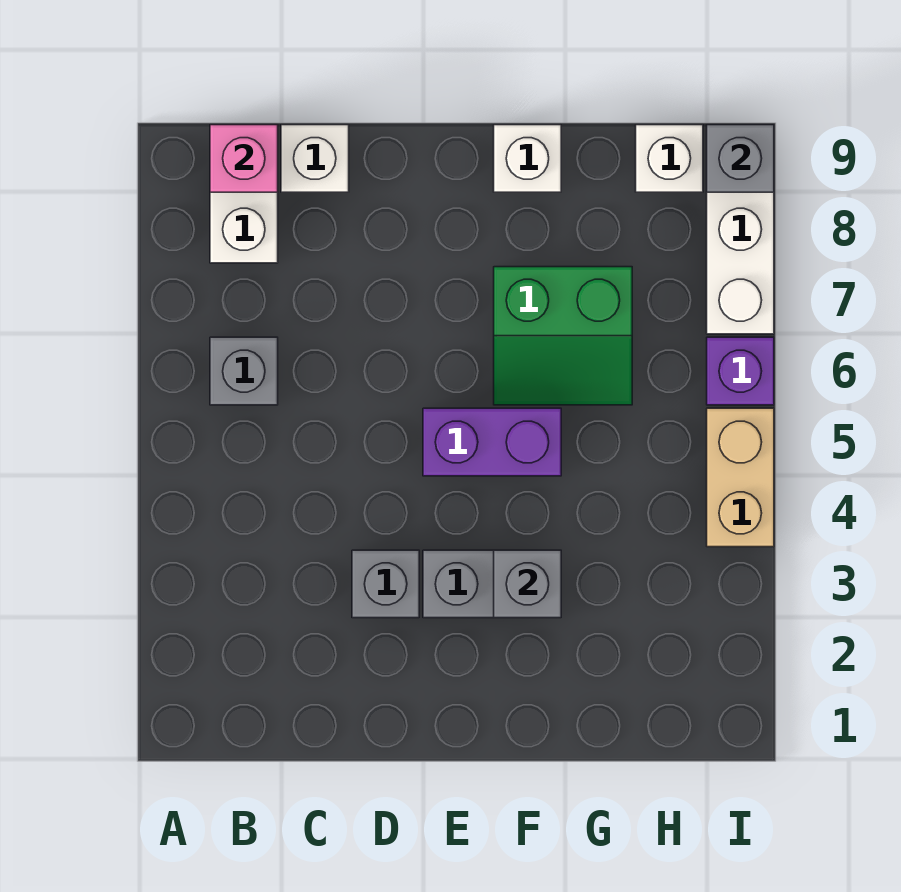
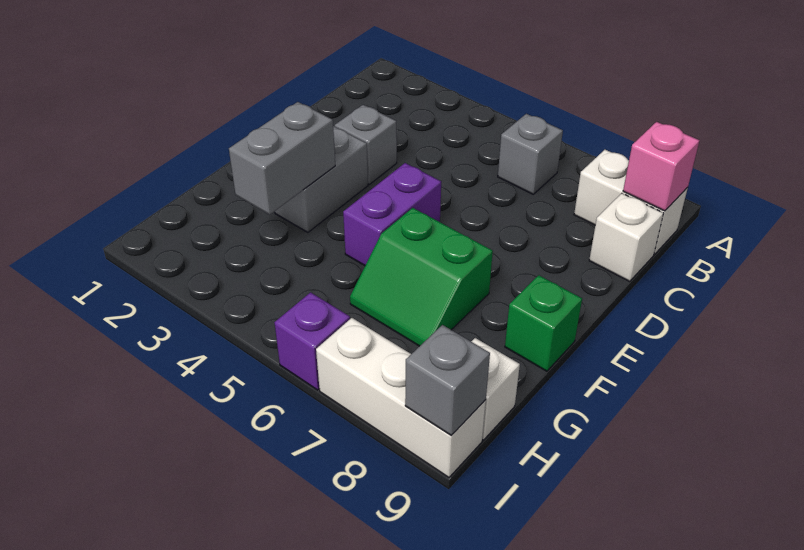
grey brick F3 level 2 -> grey brick F3:G3 level 2
green slope F6:G7 level 1 top 7 -> green slope F6:G7 level 1 top F
white brick F9 level 1 -> green brick F9 level 1
tan brick I4:I5 level 1 -> none

